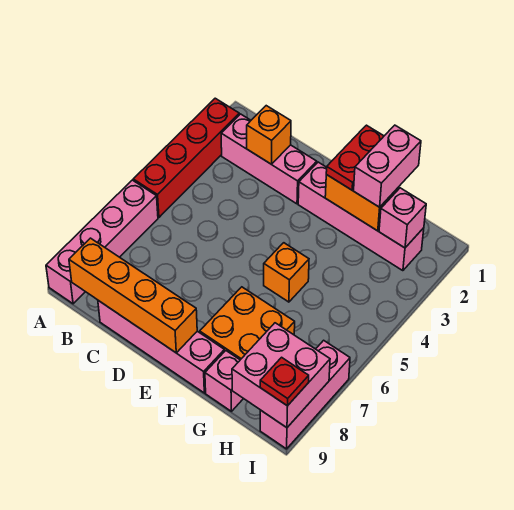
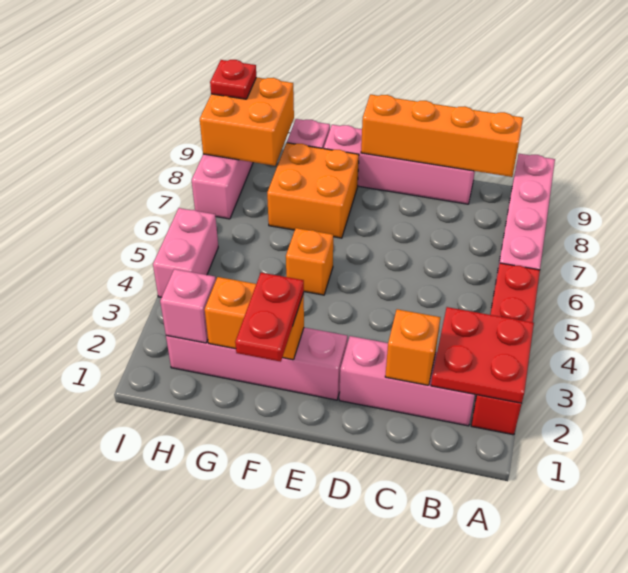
none -> red plate A2:B3 level 2
pink brick G1:G2 level 3 -> pink brick I4:I5 level 1
pink brick H8:I9 level 2 -> orange brick H8:I9 level 2

